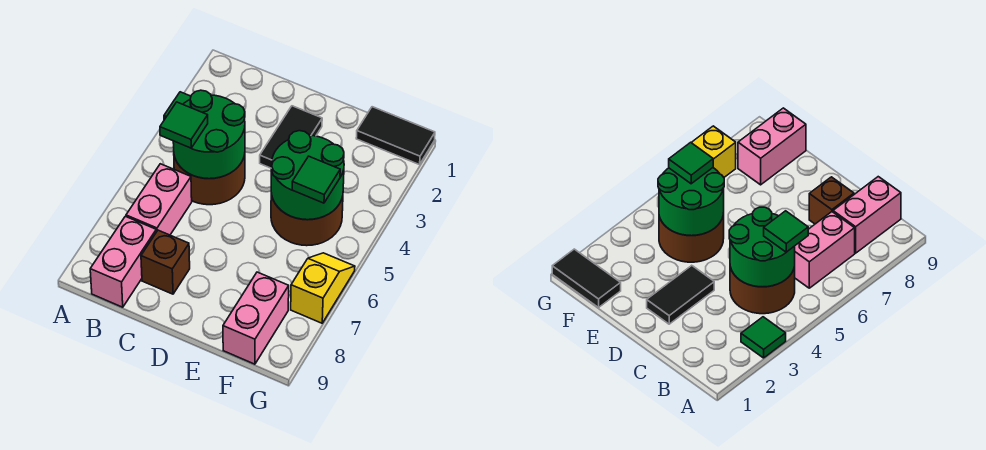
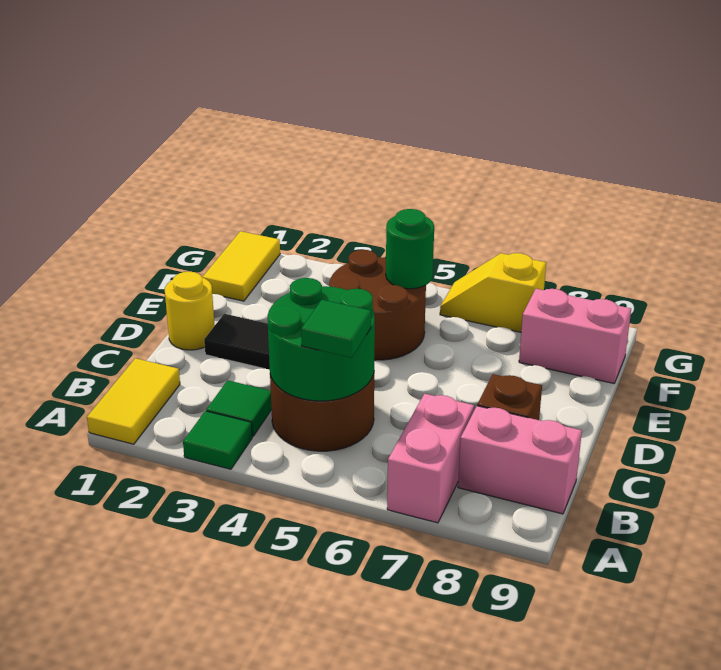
none -> yellow tile A1:B1 level 1
pink brick B6:B7 level 1 -> pink brick A7:B7 level 1
none -> yellow round brick D1 level 1
green round brick E4:F5 level 2 -> green round brick F5 level 2
black tile F1:G1 level 1 -> yellow tile F1:G1 level 1
green tile F5 level 3 -> green tile B3 level 1

